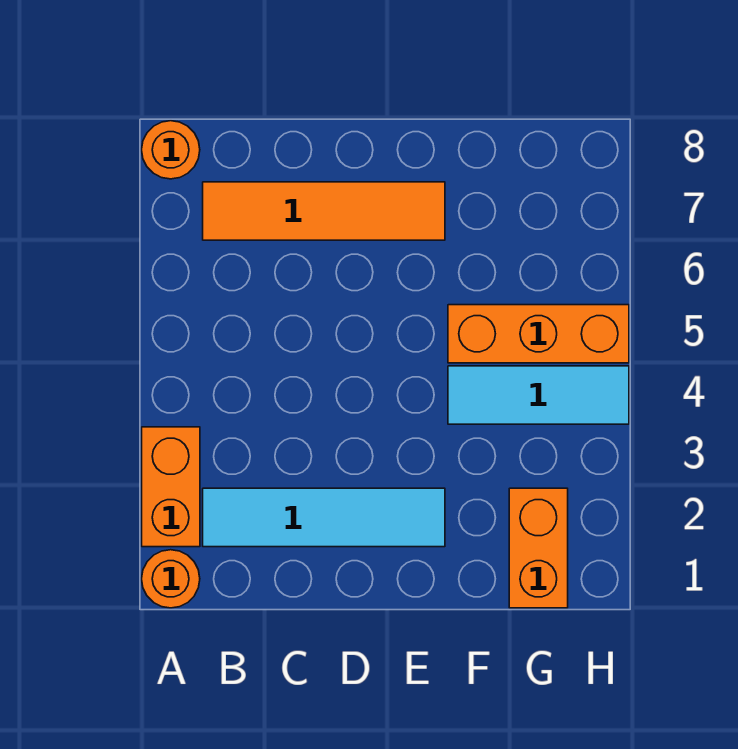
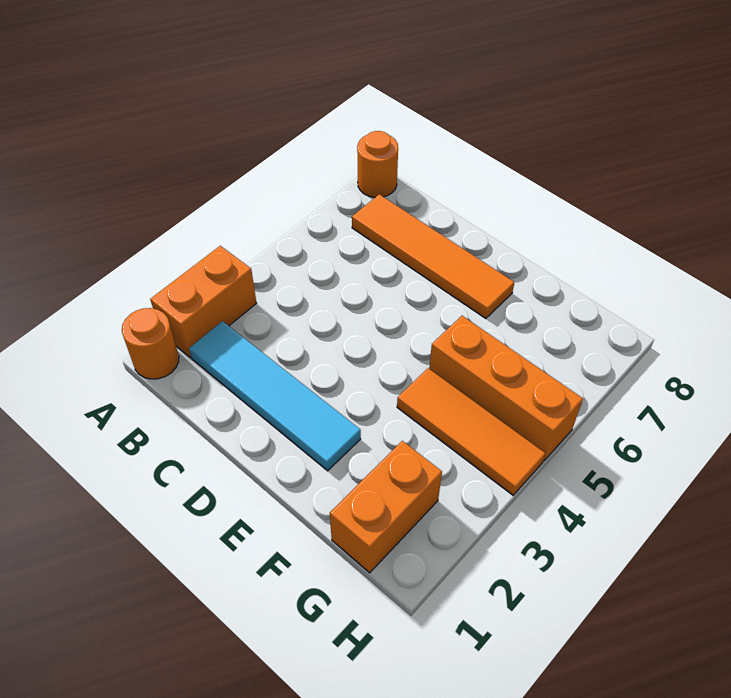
cyan tile F4:H4 level 1 -> orange tile F4:H4 level 1

